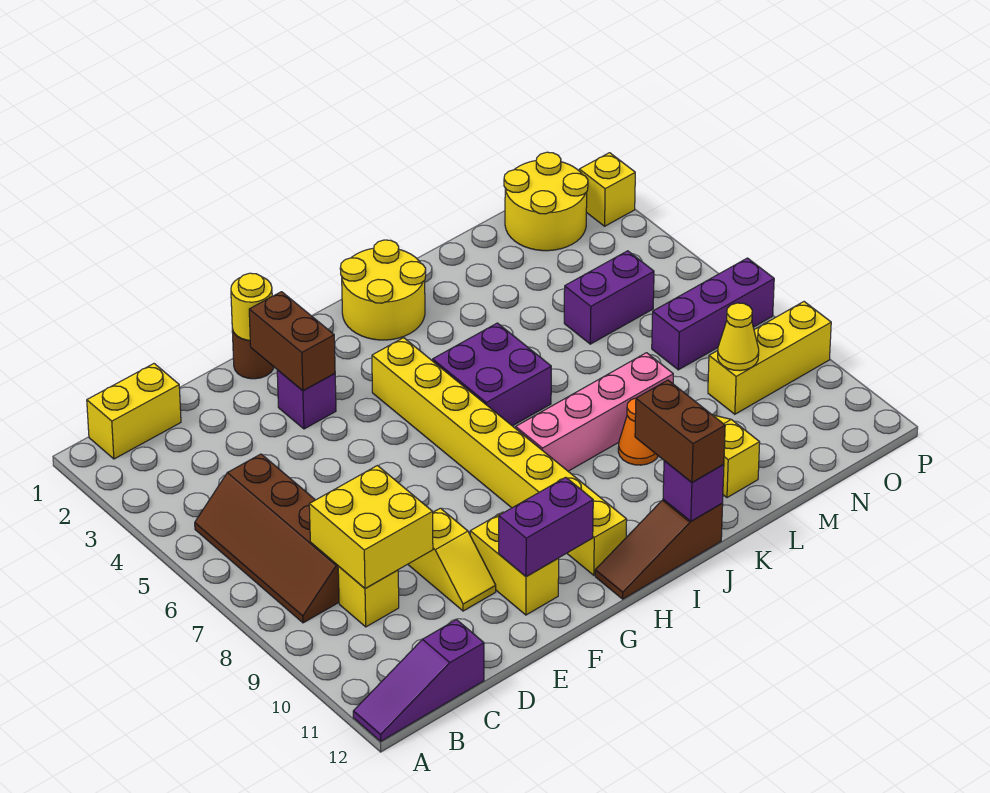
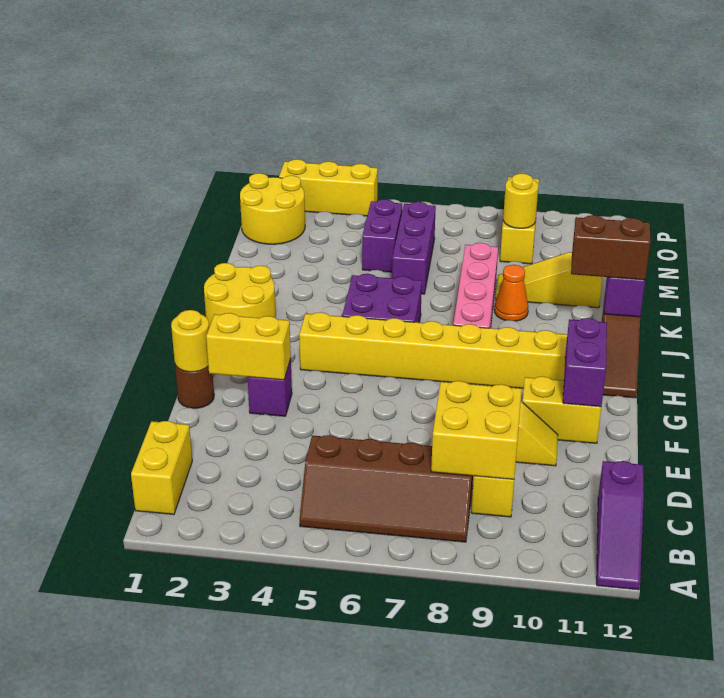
brown brick F2:F3 level 2 -> yellow brick F2:F3 level 2
purple brick N7:P7 level 1 -> purple brick L6:N6 level 1
yellow cone N9 level 2 -> yellow round brick N9 level 2
yellow brick P2 level 1 -> yellow brick P2:P4 level 1

